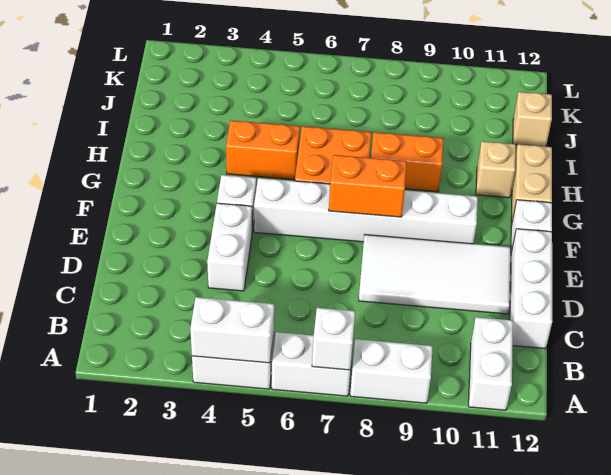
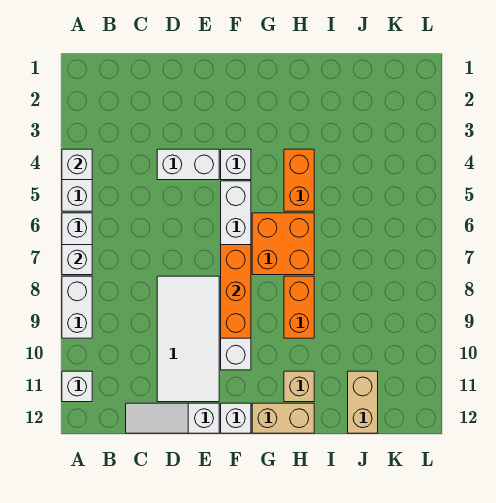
white brick A4:A5 level 2 -> white brick A4 level 2
white brick A11:B11 level 1 -> white brick A11 level 1
white brick C12:E12 level 1 -> white slope C12:E12 level 1 top E
orange brick F7:F8 level 2 -> orange brick F7:F9 level 2
tan brick J12 level 1 -> tan brick J11:J12 level 1

